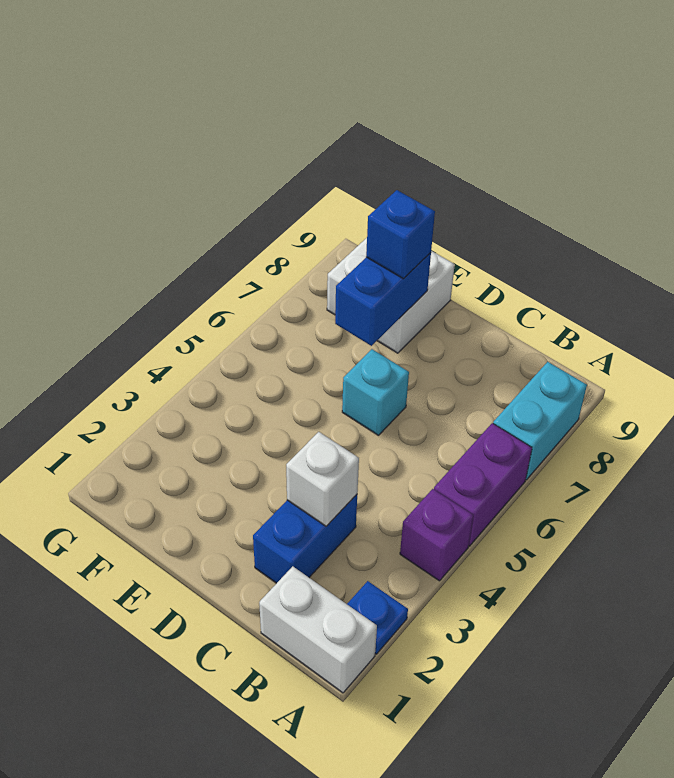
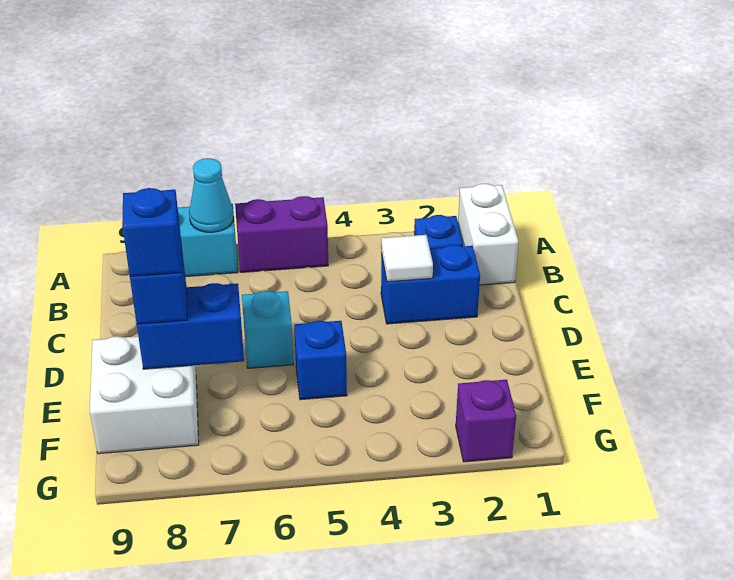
purple brick A4 level 1 -> purple brick G2 level 1
none -> cyan cone A7 level 2
white brick C3 level 2 -> white tile C3 level 2
none -> blue brick E5 level 1
none -> blue brick E8 level 4

